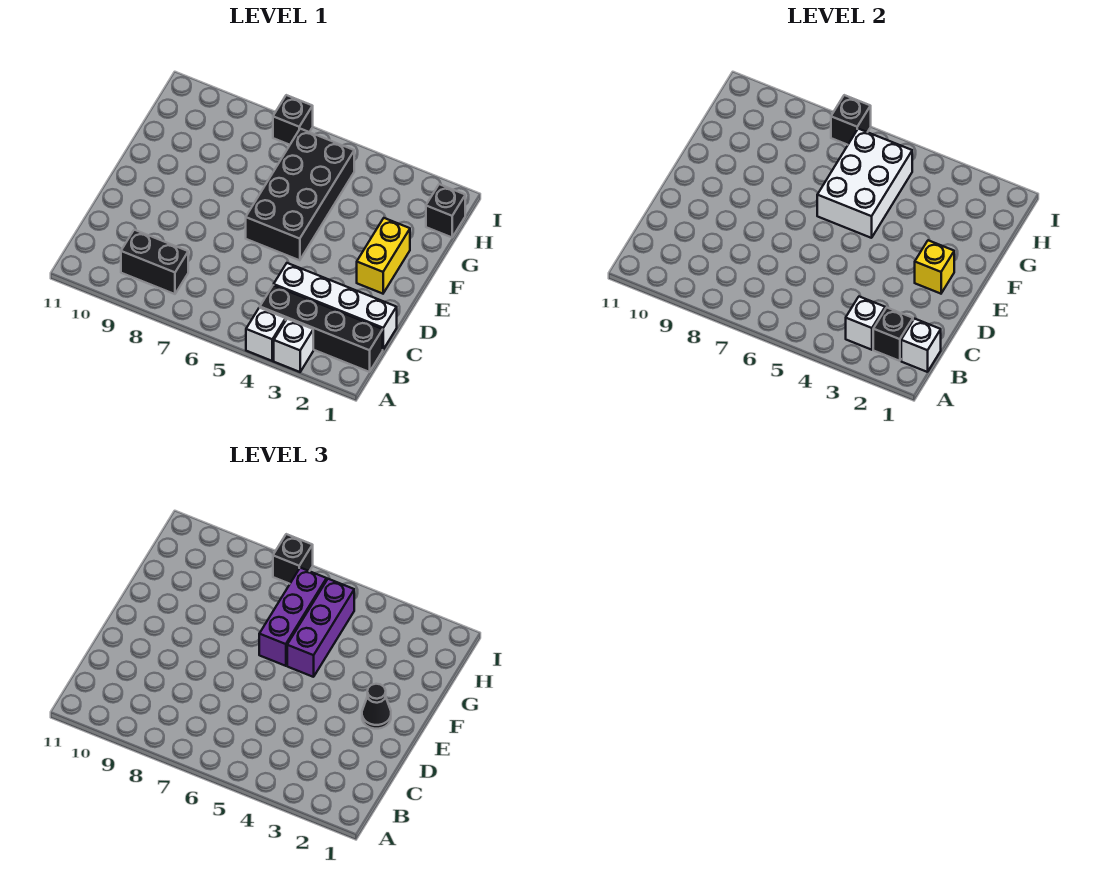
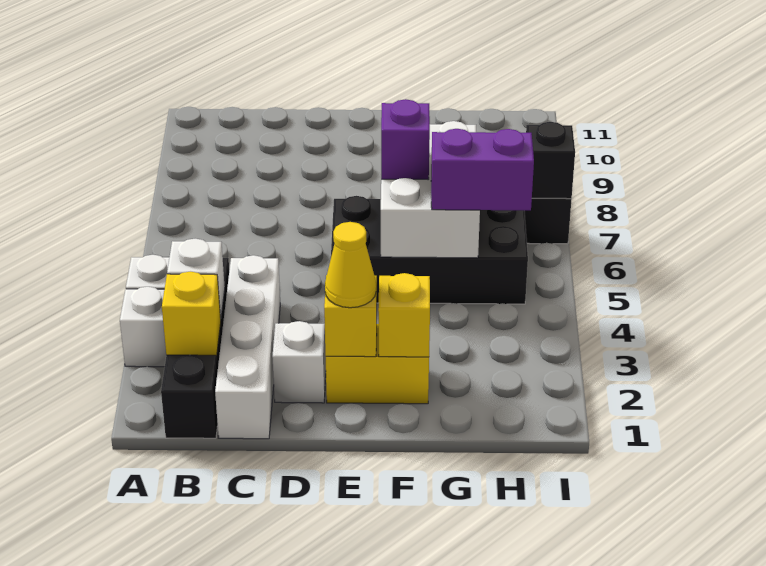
white brick B1 level 2 -> white brick D2 level 1
black brick B2 level 2 -> yellow brick B2 level 2
black brick B8:B9 level 1 -> none
black cone E2 level 3 -> yellow cone E2 level 3
none -> yellow brick F2 level 2
white brick F5:H6 level 2 -> white brick F5:G7 level 2
purple brick F5:H5 level 3 -> purple brick G5:H5 level 3
purple brick F6:H6 level 3 -> purple brick F6 level 3
black brick H1 level 1 -> none
black brick I7 level 3 -> none

